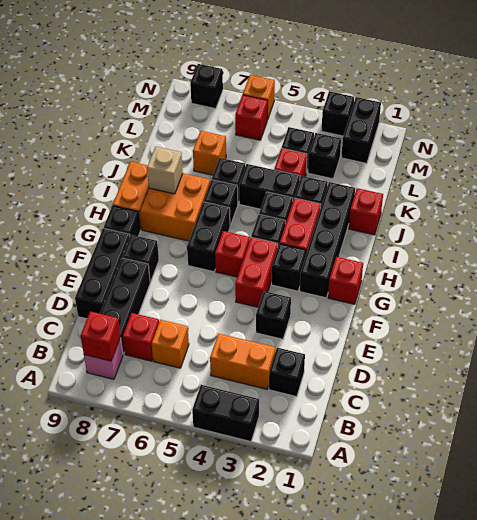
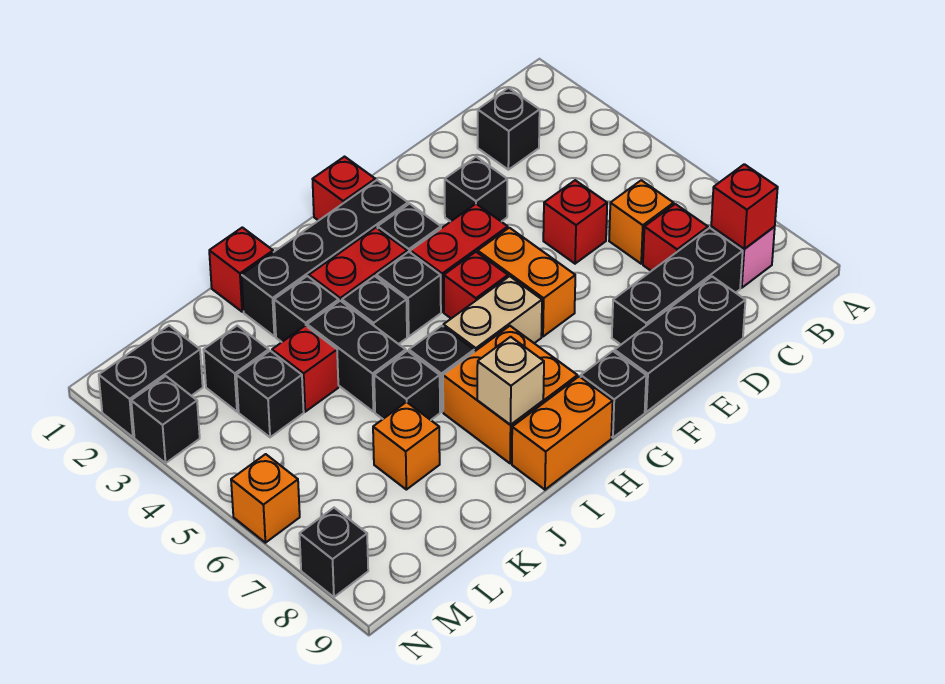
black brick A3:A4 level 1 -> none
orange brick C3:C4 level 1 -> orange brick F5:F6 level 1
black brick F8 level 1 -> none
black brick G6:H6 level 1 -> tan brick G6:H6 level 1
red brick M6 level 1 -> red brick D5 level 1

